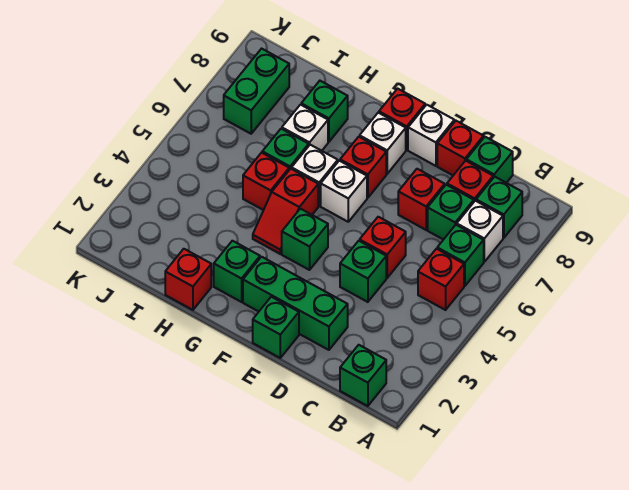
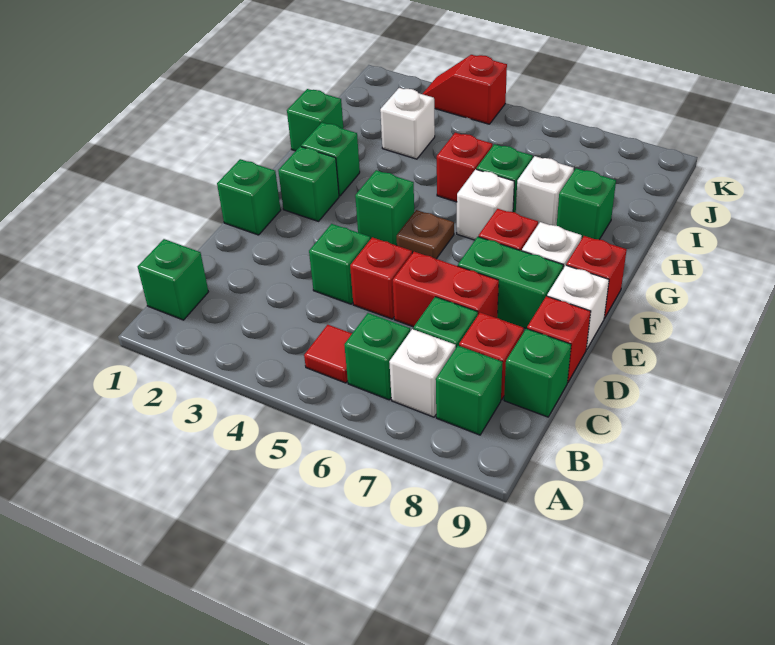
red brick B5 level 1 -> red tile B5 level 1
green brick D2:F2 level 1 -> green brick F2 level 1
red brick D7 level 1 -> red brick D6:D7 level 1
none -> brown plate F5 level 1
white brick F6 level 1 -> white brick I3 level 1
red slope G4:G5 level 1 top 5 -> red slope K3:K4 level 1 top 4
red brick H1 level 1 -> green brick H1 level 1
green brick J7:J8 level 1 -> green brick E7:E8 level 1

